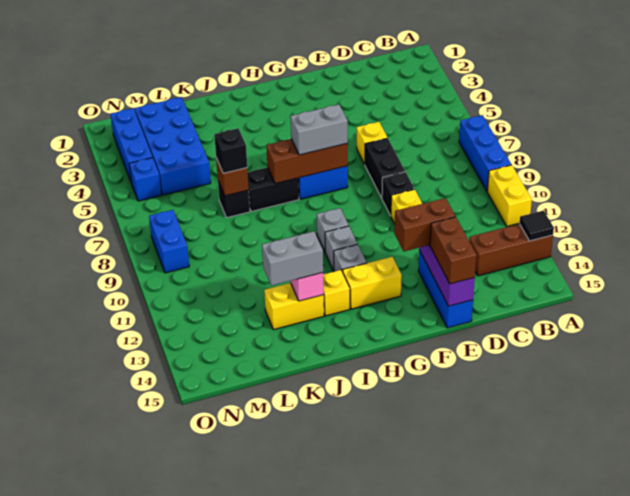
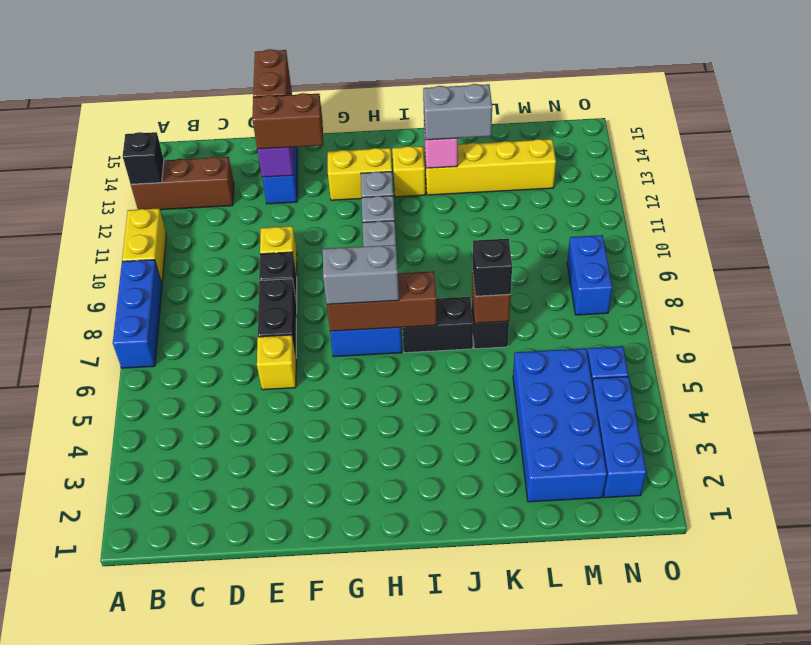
black tile A13 level 2 -> black brick A13 level 2
yellow brick J13:K13 level 1 -> yellow brick J13:M13 level 1

